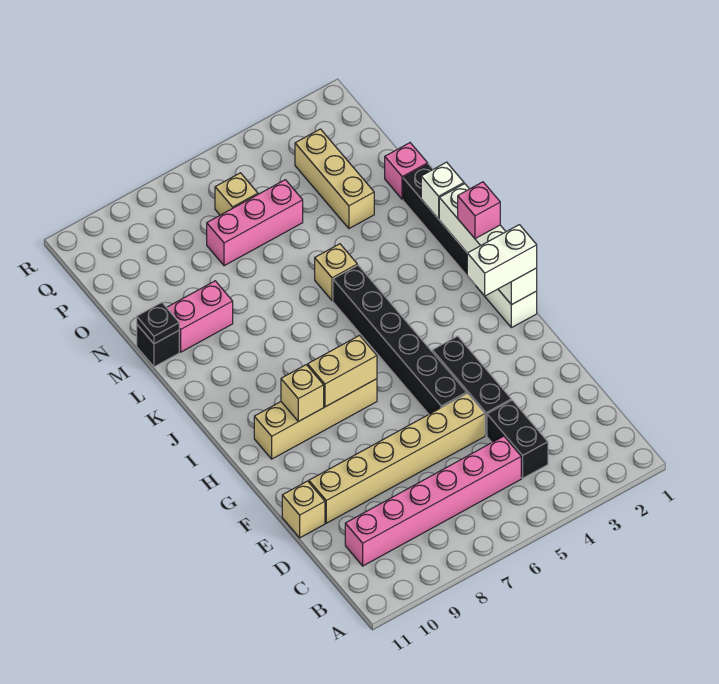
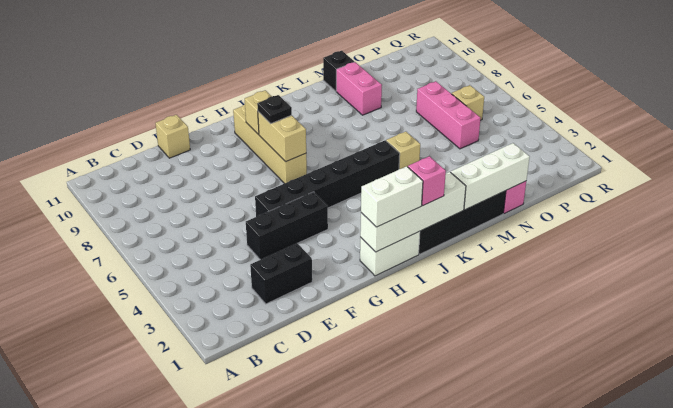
black brick C4:D4 level 1 -> black brick D2:E2 level 1
pink brick C5:C10 level 1 -> none
tan brick E5:E10 level 1 -> none
white brick H1:H2 level 3 -> white brick H1:I1 level 3
white brick L1 level 2 -> white brick L1:N1 level 2
black plate M11 level 2 -> black plate H8 level 3
tan brick N3:P3 level 1 -> none

